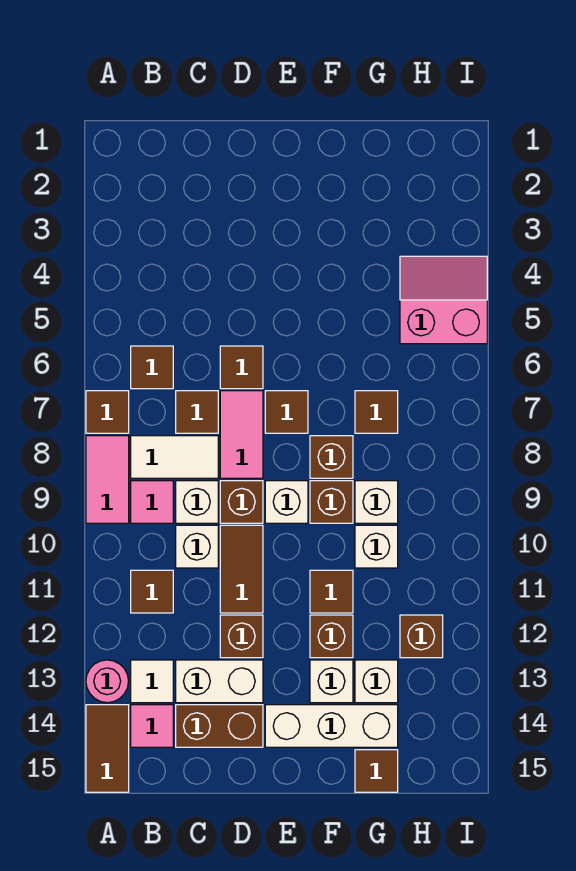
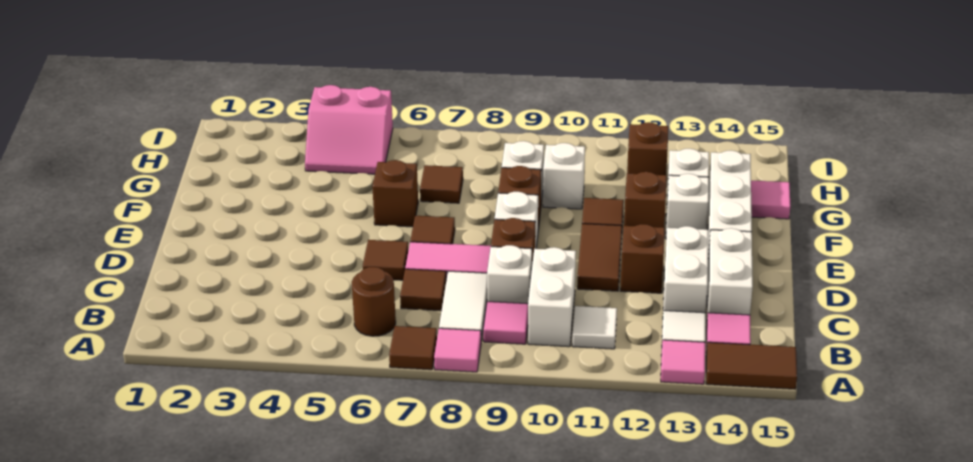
pink tile A8:A9 level 1 -> pink tile A8 level 1
pink round brick A13 level 1 -> pink tile A13 level 1
brown tile B6 level 1 -> brown round brick B6 level 1
brown tile B11 level 1 -> white tile B11 level 1
white brick C10 level 1 -> white brick B10:C10 level 1
brown brick C14:D14 level 1 -> white brick C14:D14 level 1
brown tile D10:D11 level 1 -> brown tile D11:E11 level 1
brown brick F8 level 1 -> brown brick F6 level 1
brown tile G15 level 1 -> pink tile G15 level 1
pink slope H4:I5 level 1 top 5 -> pink slope H4:I5 level 1 top I

